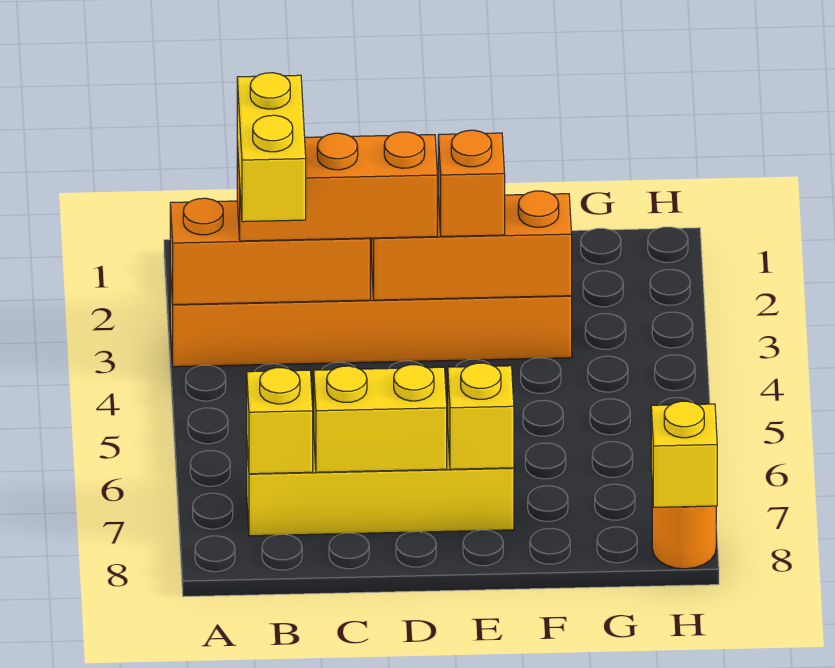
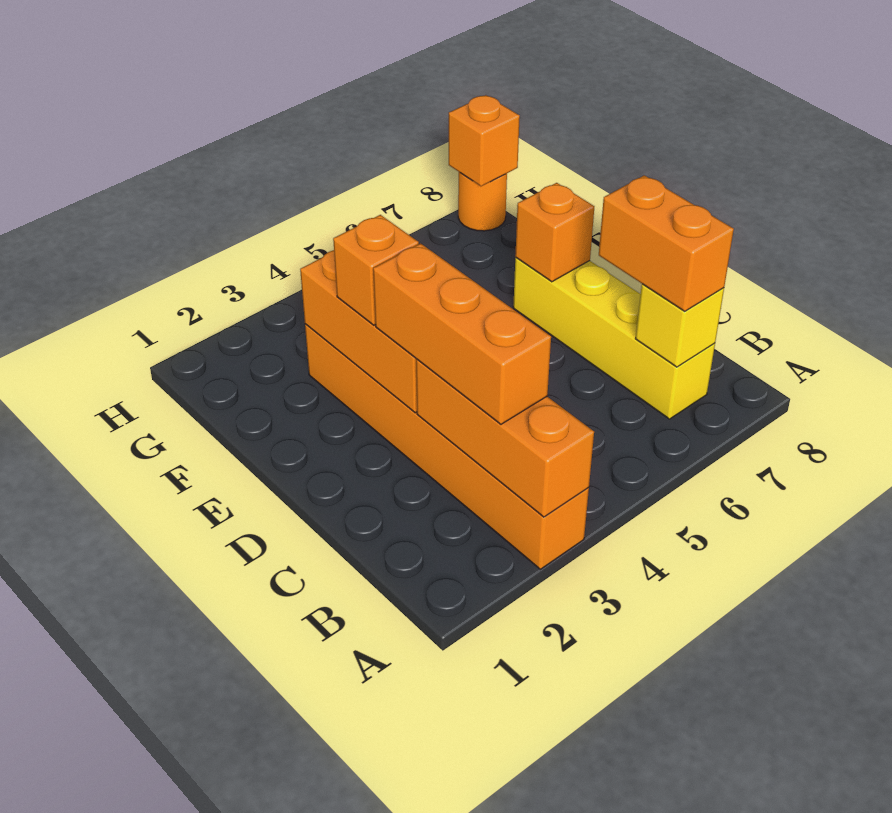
yellow brick B3:B4 level 4 -> none
none -> orange brick B7:C7 level 3
yellow brick C7:D7 level 2 -> none
yellow brick E7 level 2 -> orange brick E7 level 2
yellow brick H8 level 2 -> orange brick H8 level 2

